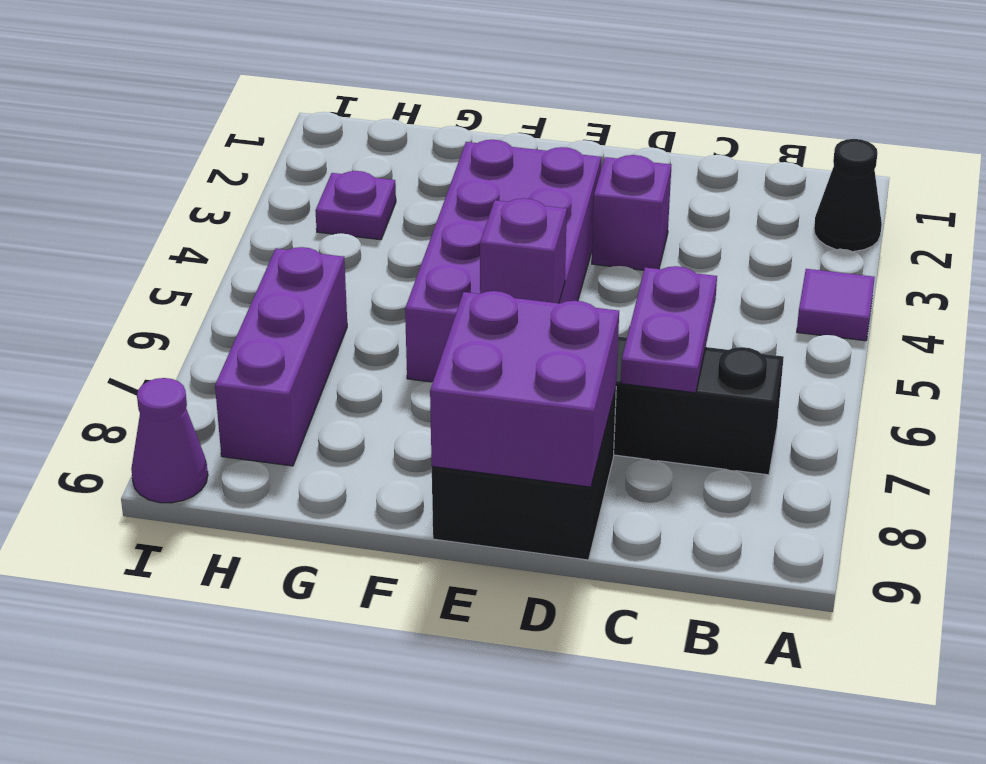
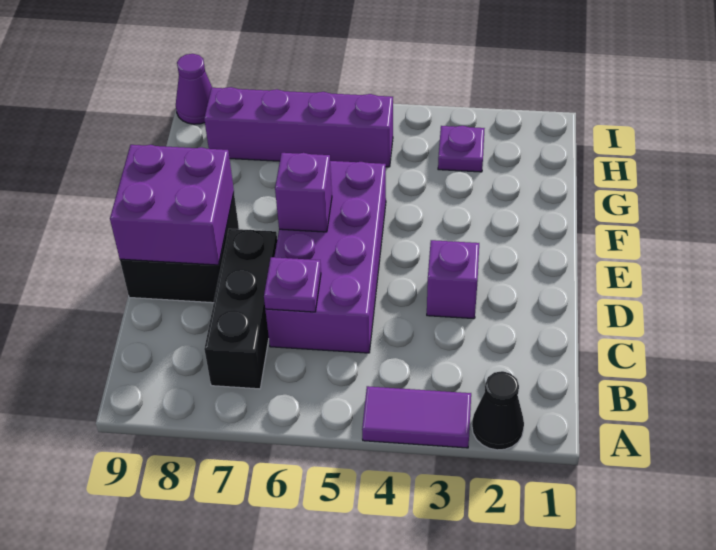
purple tile A4 level 1 -> purple tile A3:A4 level 1
purple plate C6:C7 level 2 -> purple plate C6 level 2
purple brick E3:F6 level 1 -> purple brick C5:F6 level 1
purple brick H6:H8 level 1 -> purple brick H5:H8 level 1

